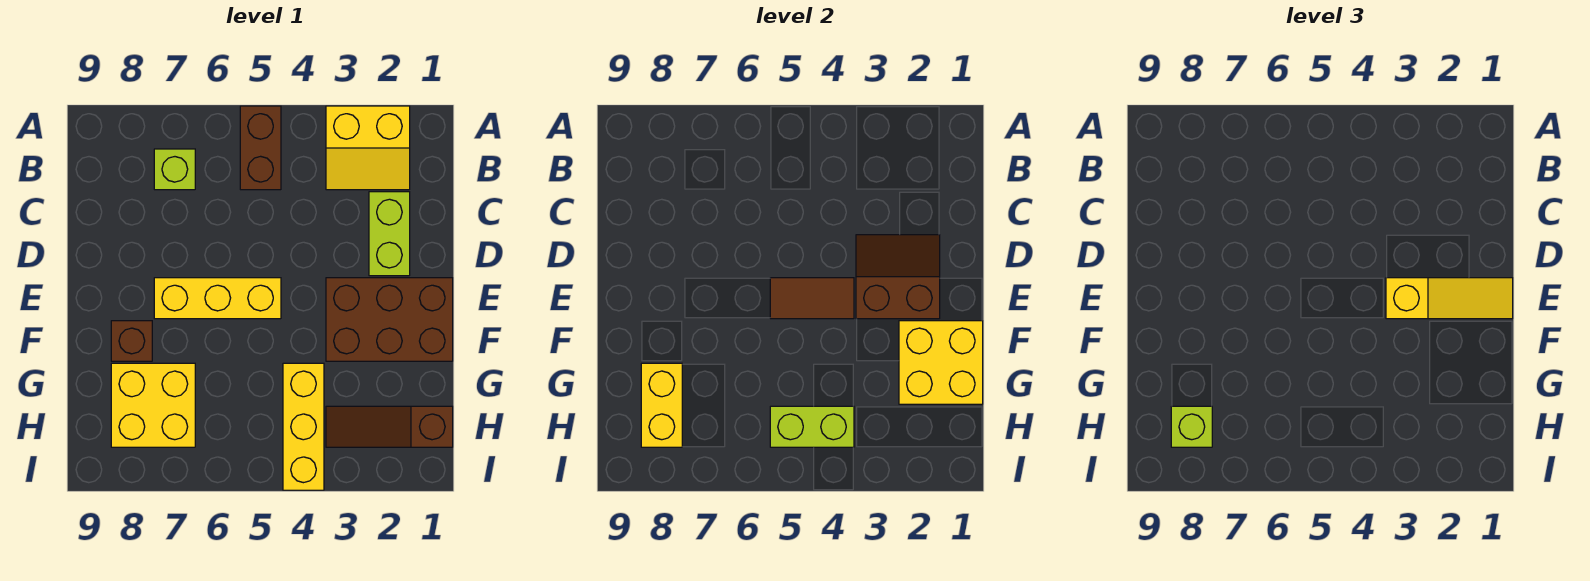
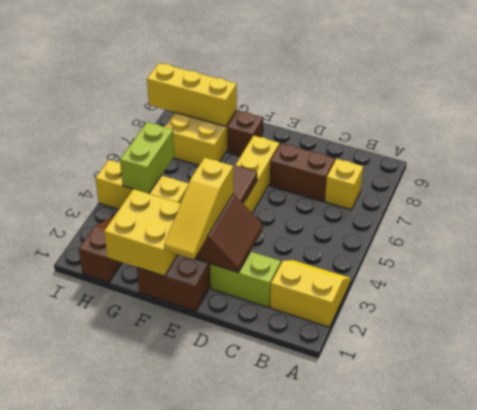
yellow slope A2:B3 level 1 top A -> yellow slope A2:B3 level 1 top 2
brown brick A5:B5 level 1 -> brown brick C7:D7 level 1
lime brick B7 level 1 -> yellow brick B7 level 1
yellow brick G8:H8 level 2 -> yellow brick G8:I8 level 2
lime brick H8 level 3 -> none

